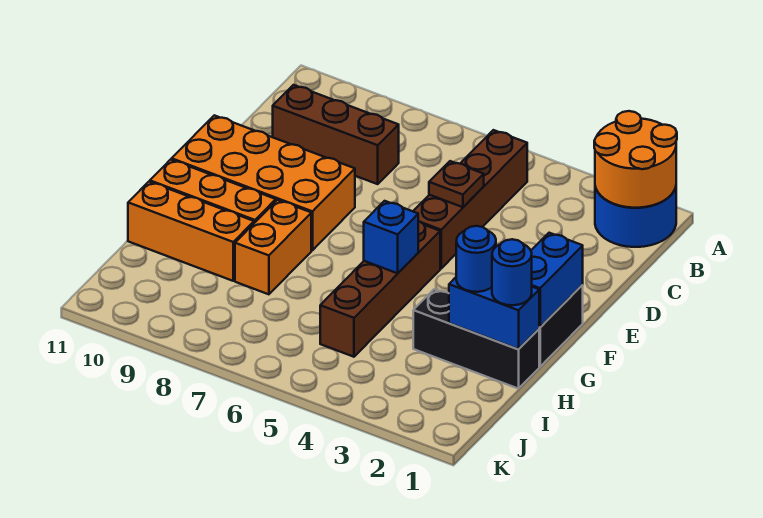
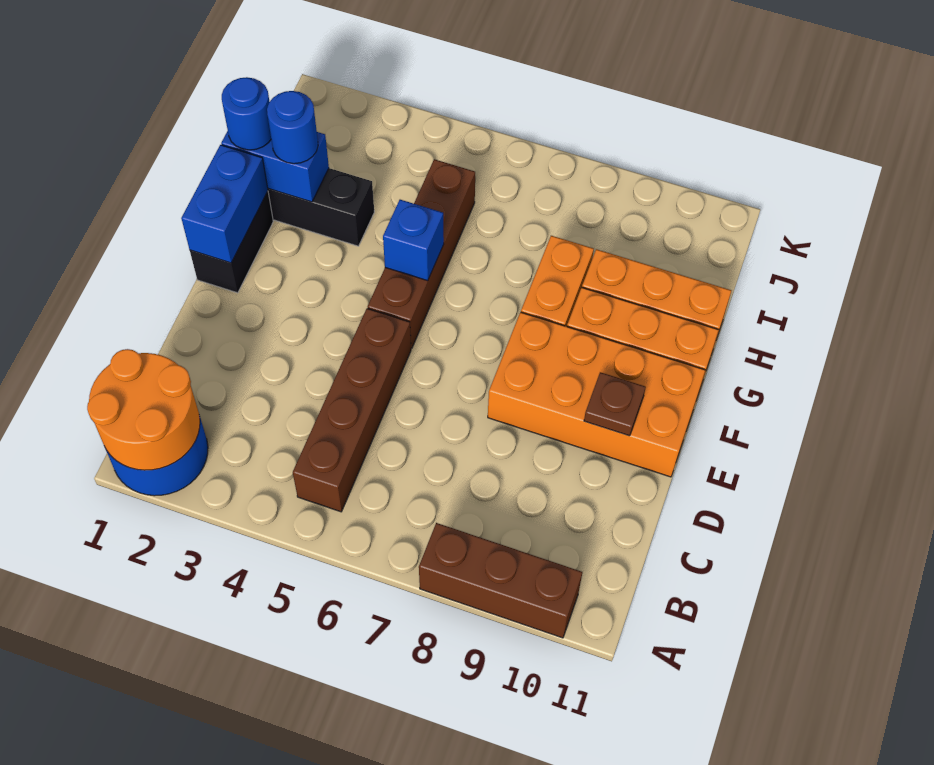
brown brick C8:C10 level 1 -> brown brick A8:A10 level 1
brown plate D5 level 2 -> brown plate E10 level 2

